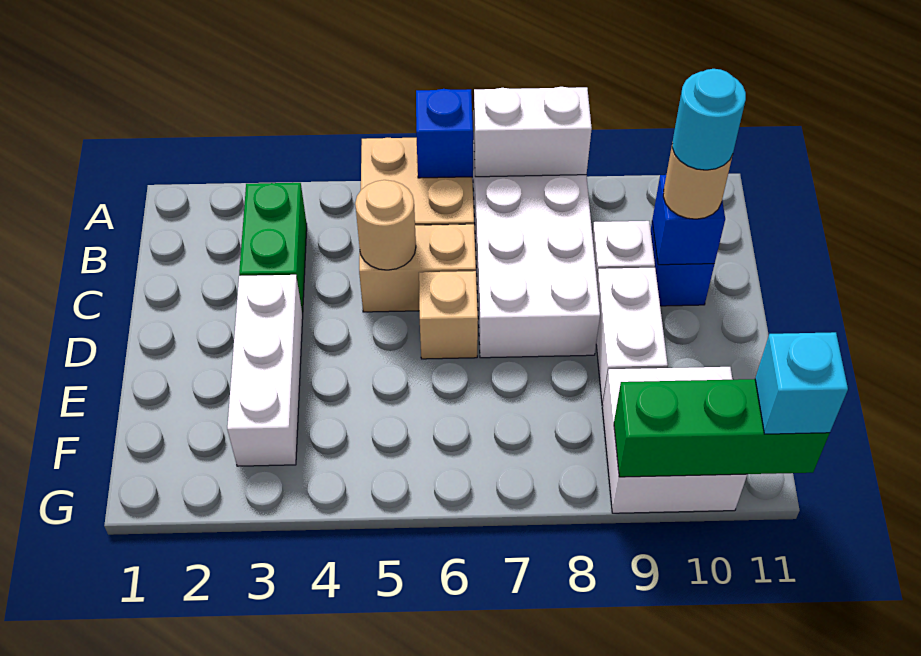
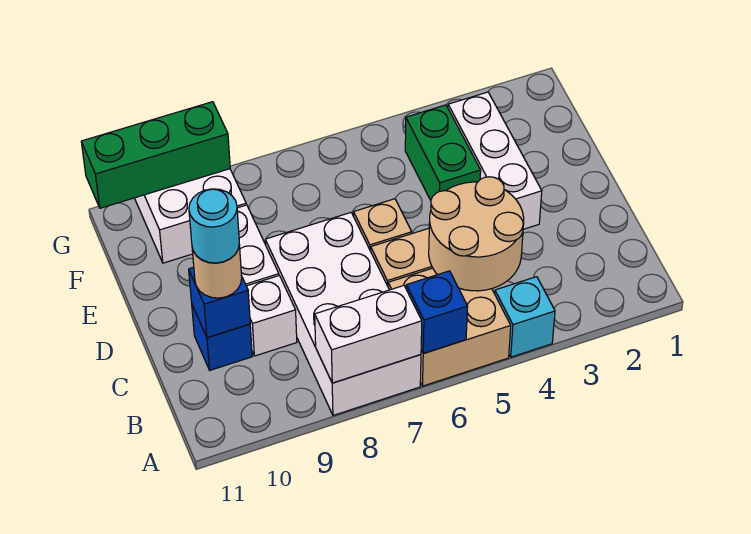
green brick B3:C3 level 1 -> green brick E4:F4 level 1
tan round brick C5 level 2 -> tan round brick B4:C5 level 2
cyan brick G11 level 3 -> cyan brick A4 level 1

